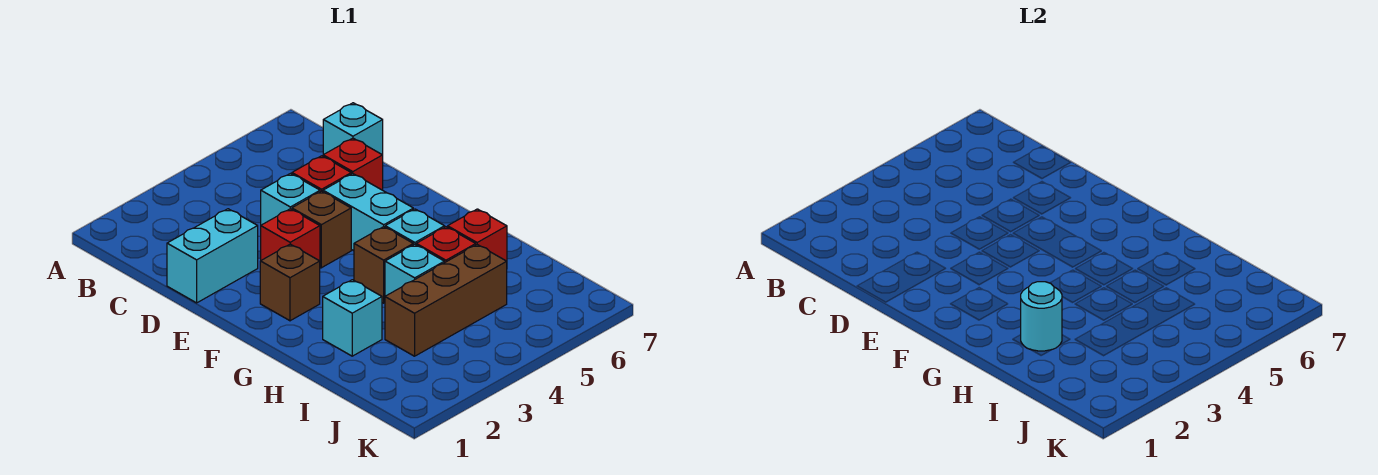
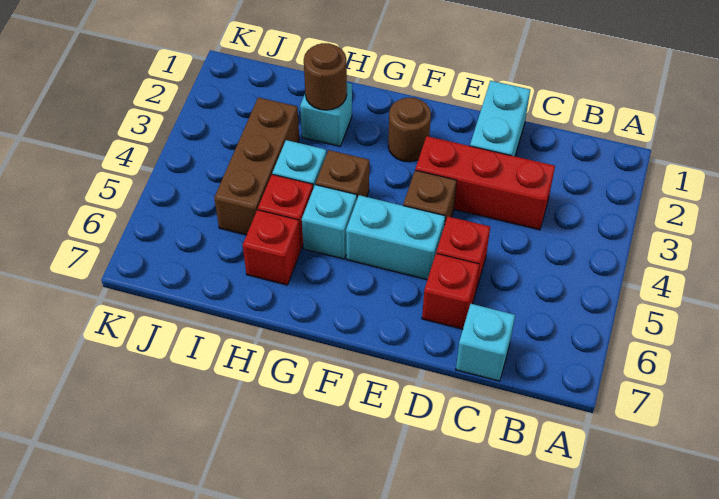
cyan brick D4 level 1 -> none
red brick E3 level 1 -> red brick C3:E3 level 1
brown brick F2 level 1 -> brown round brick F2 level 1
cyan round brick H2 level 2 -> brown round brick H2 level 2

